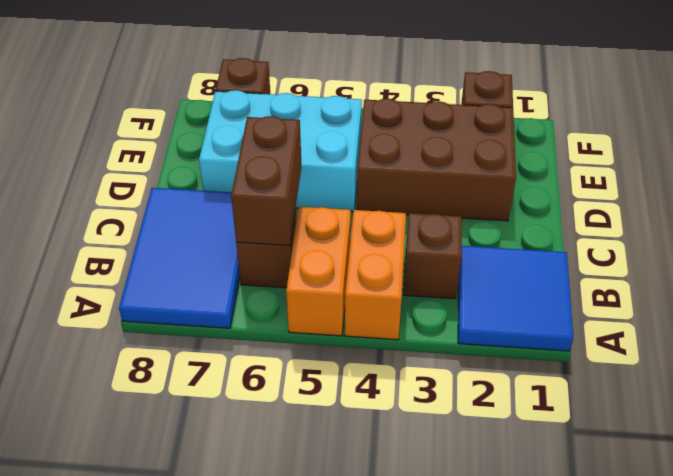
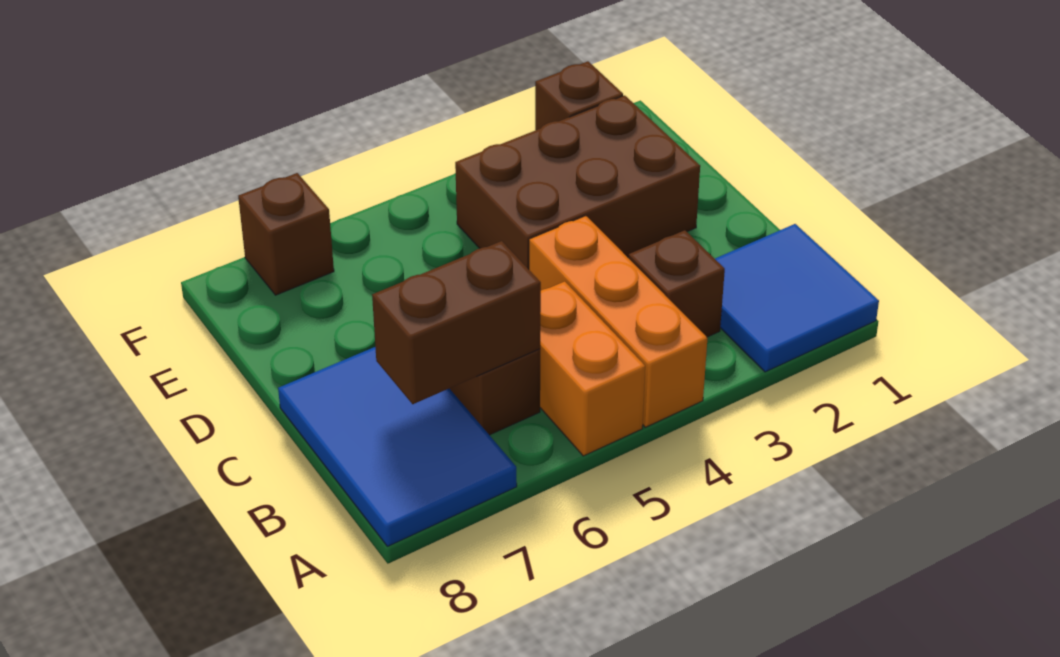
orange brick A4:B4 level 1 -> orange brick A4:C4 level 1
brown brick B6:C6 level 2 -> brown brick B6:B7 level 2
cyan brick D5:E7 level 1 -> none

